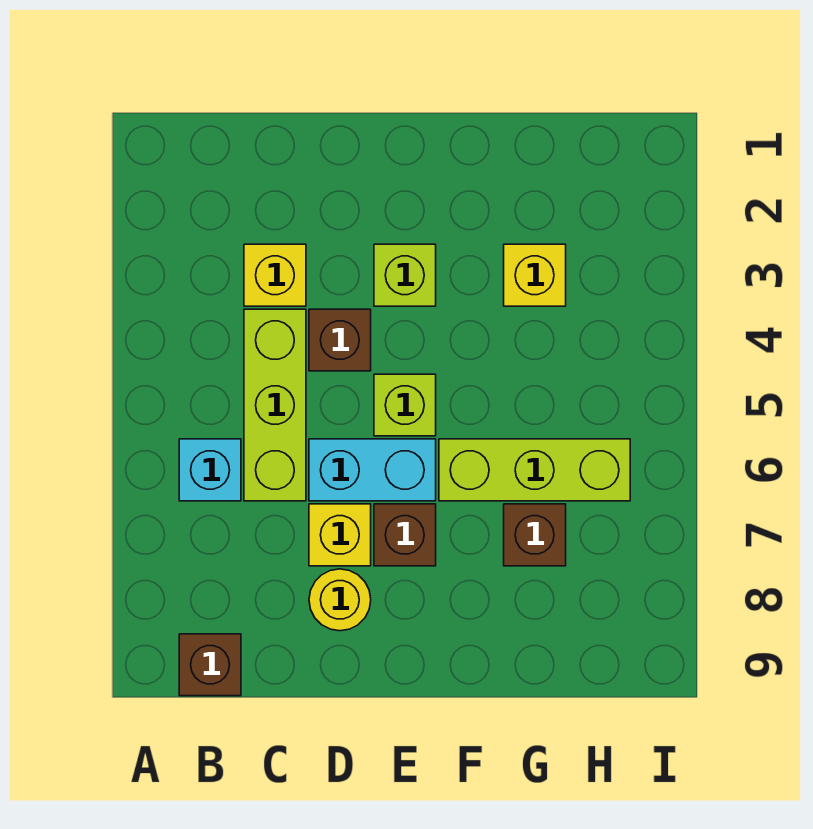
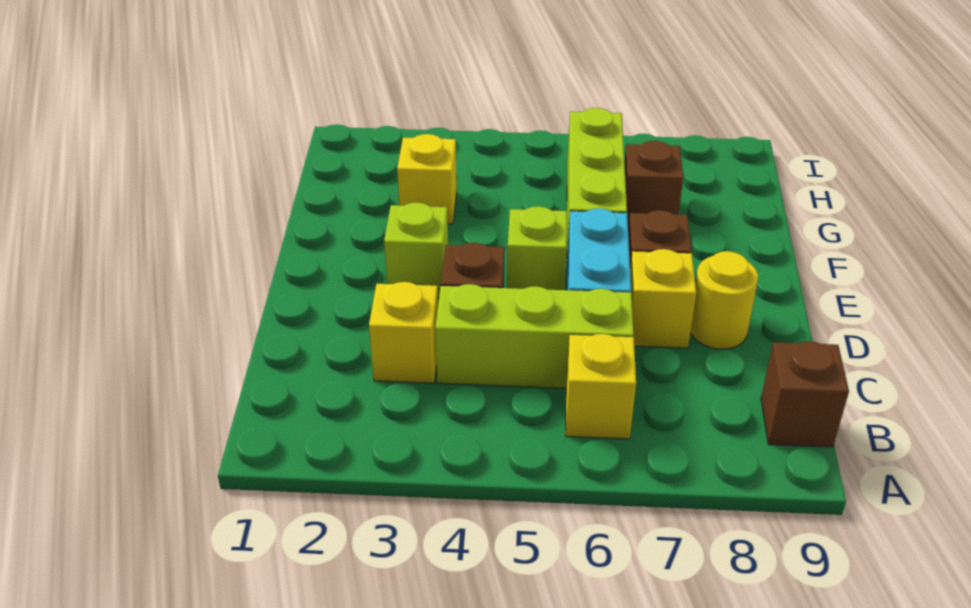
cyan brick B6 level 1 -> yellow brick B6 level 1

